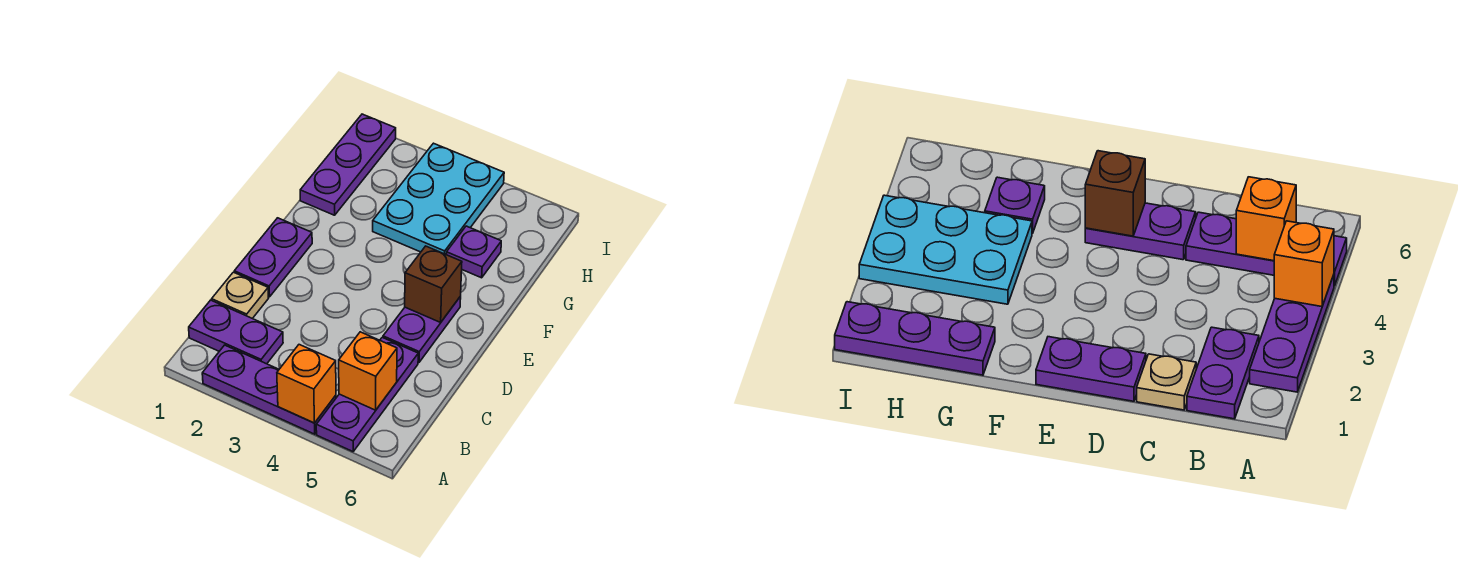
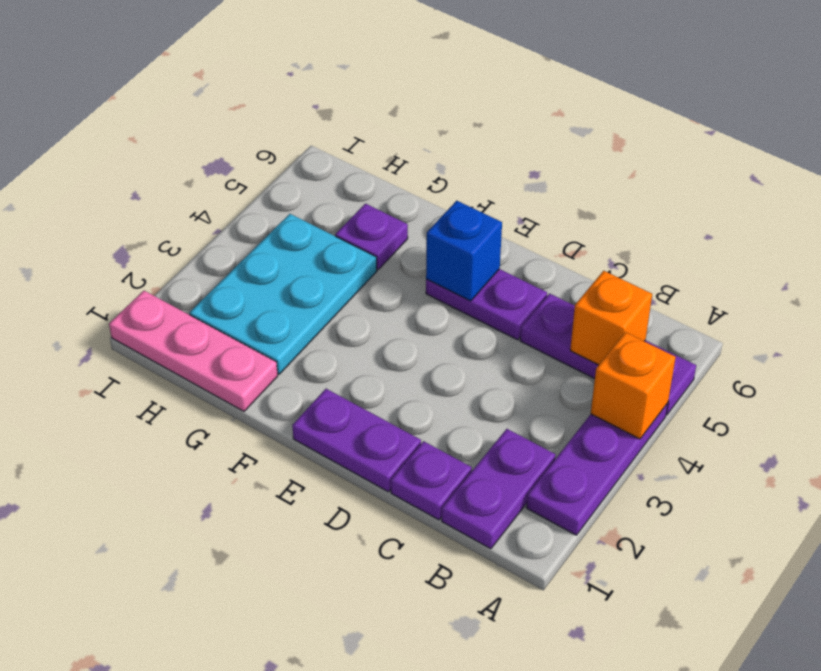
tan plate C1 level 1 -> purple plate C1 level 1
brown brick E5 level 2 -> blue brick E5 level 2
purple plate G1:I1 level 1 -> pink plate G1:I1 level 1
cyan plate G3:I4 level 1 -> cyan plate G2:H4 level 1

